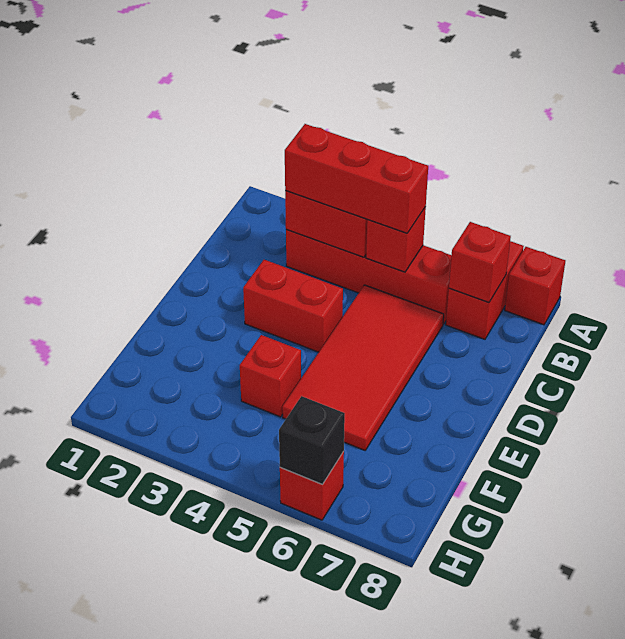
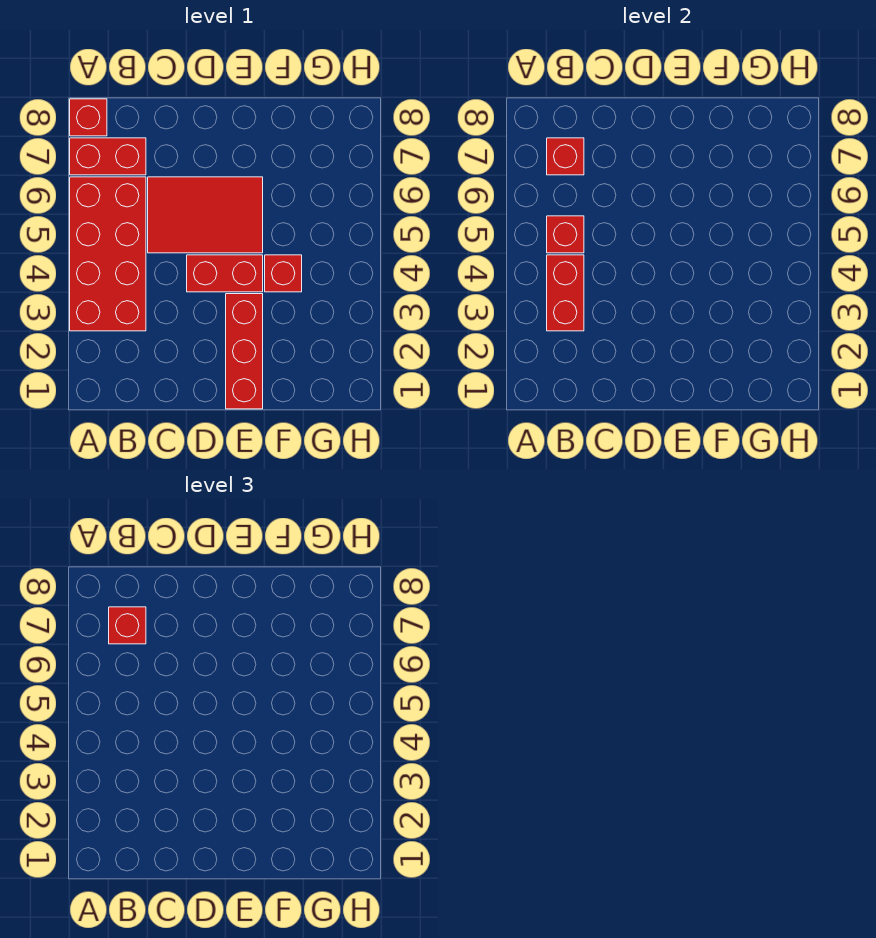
red brick B3:B6 level 1 -> red brick A3:B6 level 1
red brick B3:B5 level 3 -> red brick E1:E3 level 1
red tile C5:F6 level 1 -> red tile C5:E6 level 1
red brick D3:D4 level 1 -> red brick D4:E4 level 1
red brick H6 level 1 -> red brick B7 level 3
black brick H6 level 2 -> none

